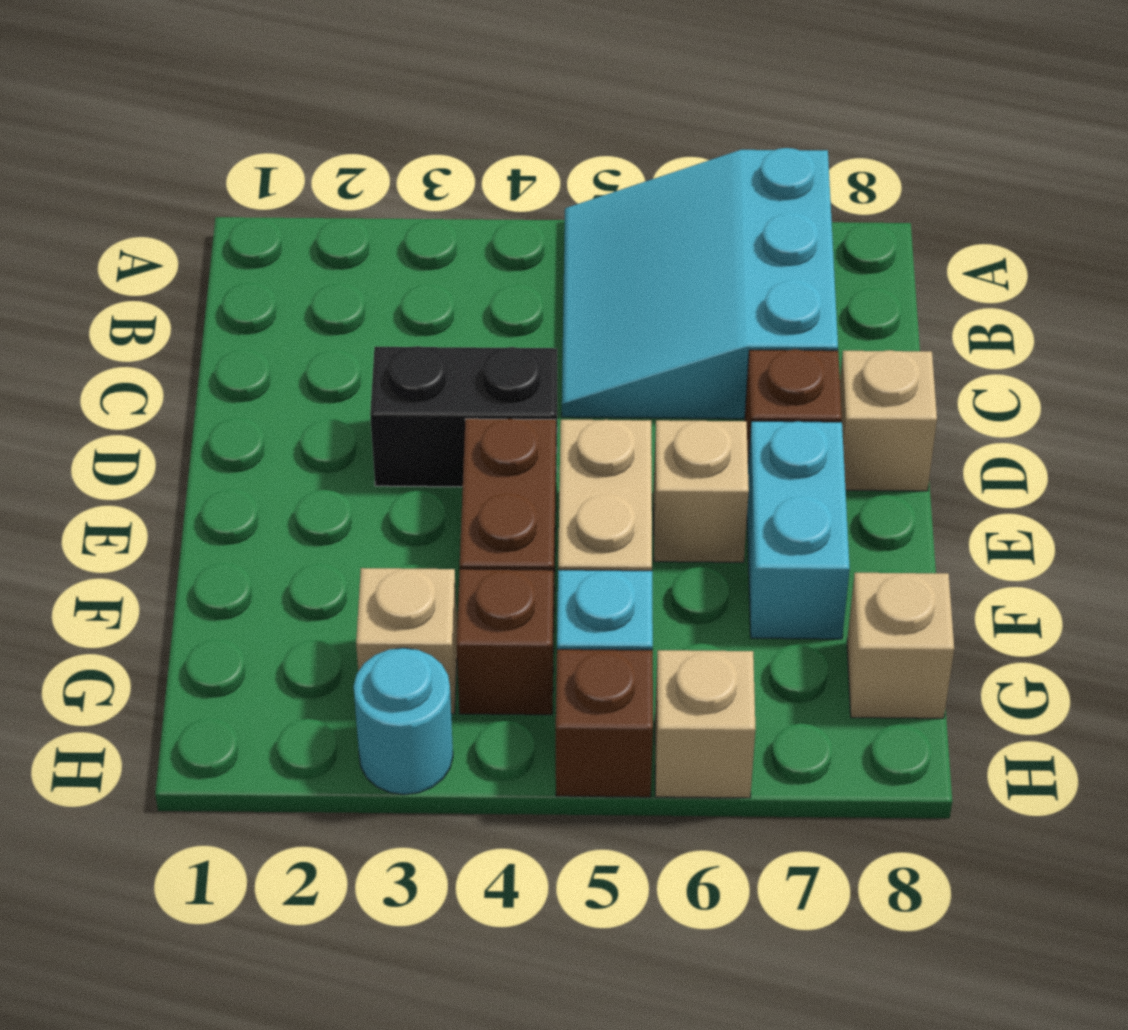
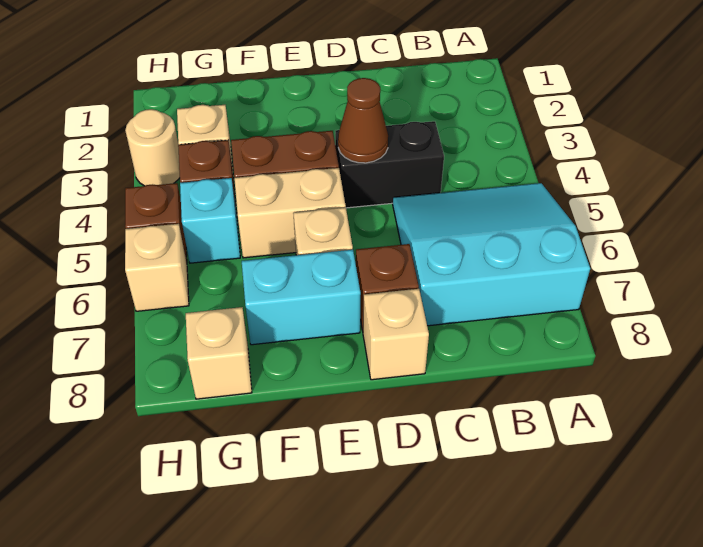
black brick D3:D4 level 1 -> black brick C4:D4 level 1
none -> brown cone D4 level 2
cyan round brick H3 level 1 -> tan round brick H3 level 1

